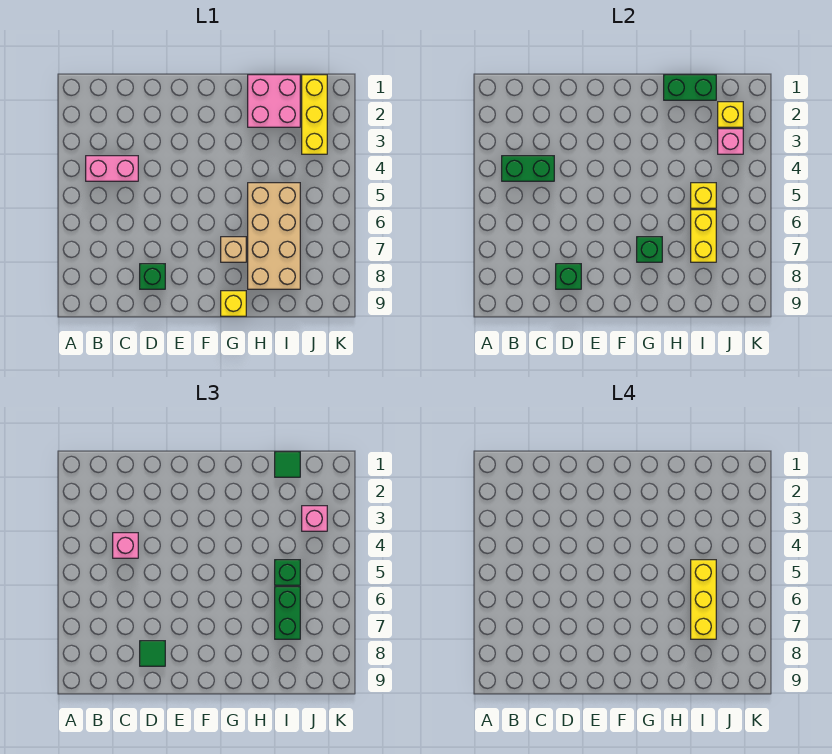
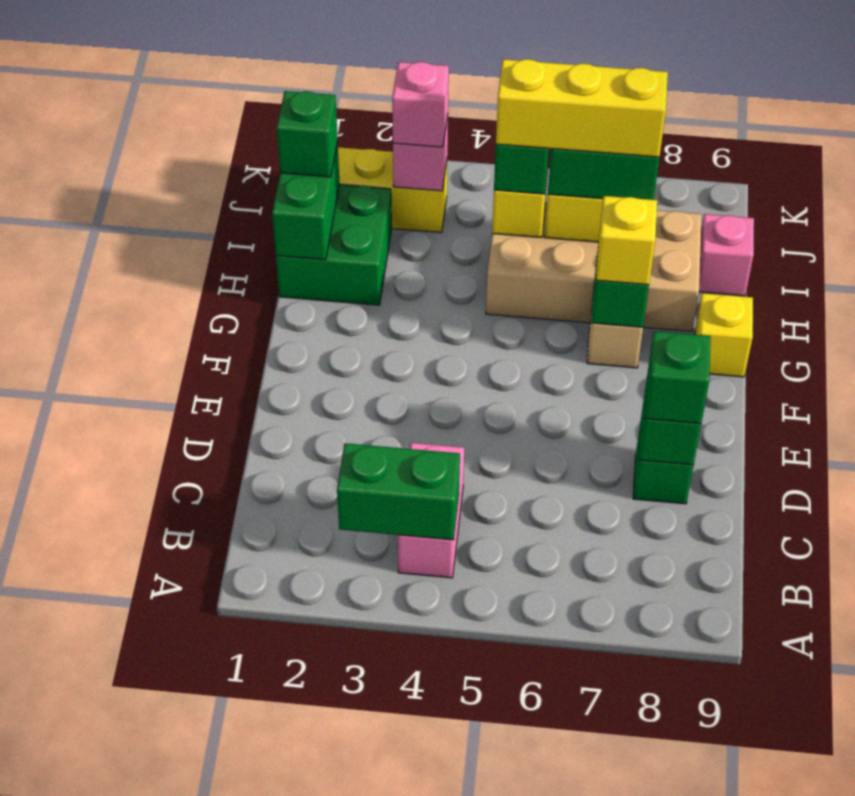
green brick B4:C4 level 2 -> green brick B3:B4 level 2
pink brick C4 level 3 -> pink brick I9 level 1
green tile D8 level 3 -> green brick D8 level 3
pink brick H1:I2 level 1 -> green brick H1:I2 level 1
green tile I1 level 3 -> green brick I1 level 3
yellow brick J2 level 2 -> yellow brick G7 level 3

